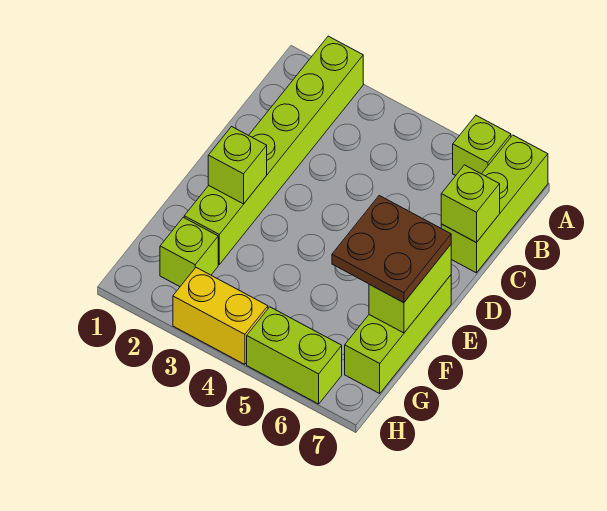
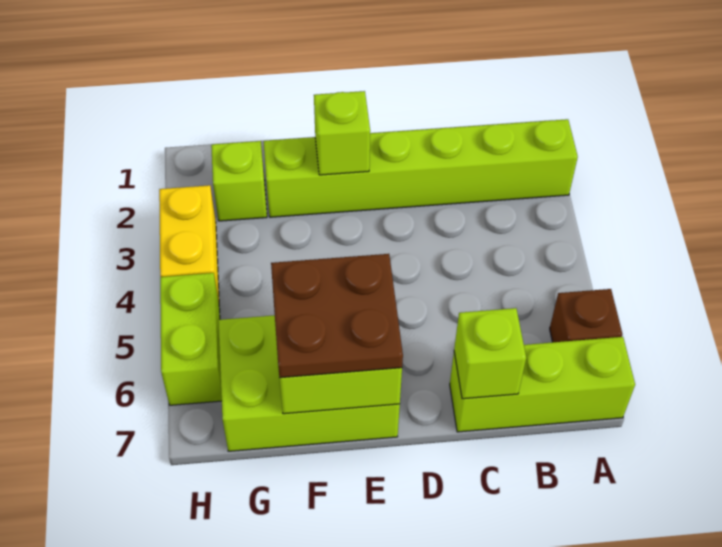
lime brick A6 level 1 -> brown brick A6 level 1
lime brick E7:G7 level 1 -> lime brick E6:G7 level 1

